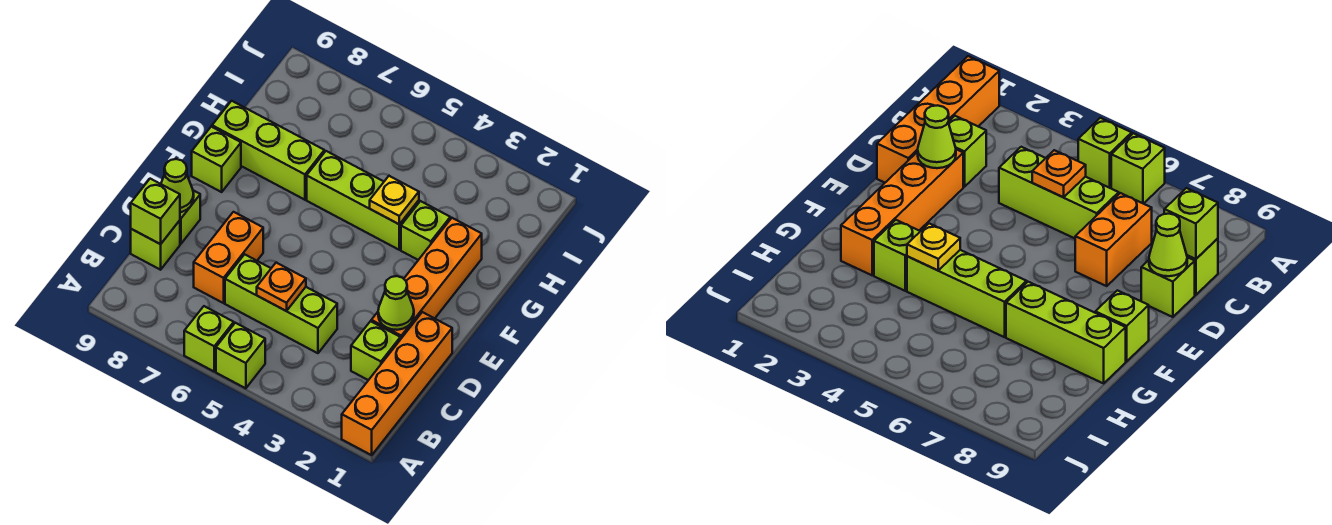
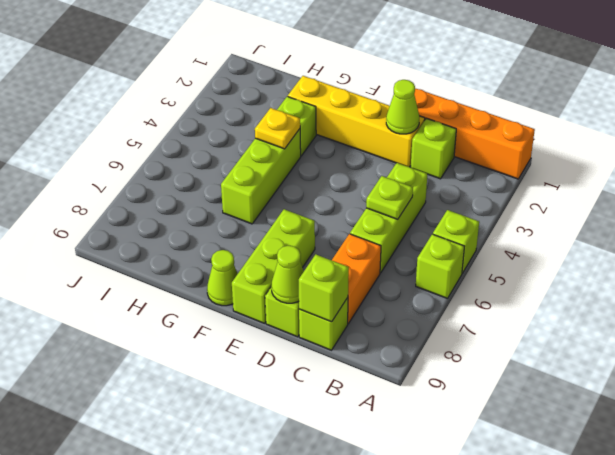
orange plate C5 level 2 -> lime plate C5 level 2
orange brick C7:D7 level 1 -> orange brick C7:C8 level 1
orange brick D2:G2 level 1 -> yellow brick D2:G2 level 1
lime brick F9 level 1 -> lime cone F9 level 1
lime brick G7:G9 level 1 -> lime brick E7:E9 level 1

